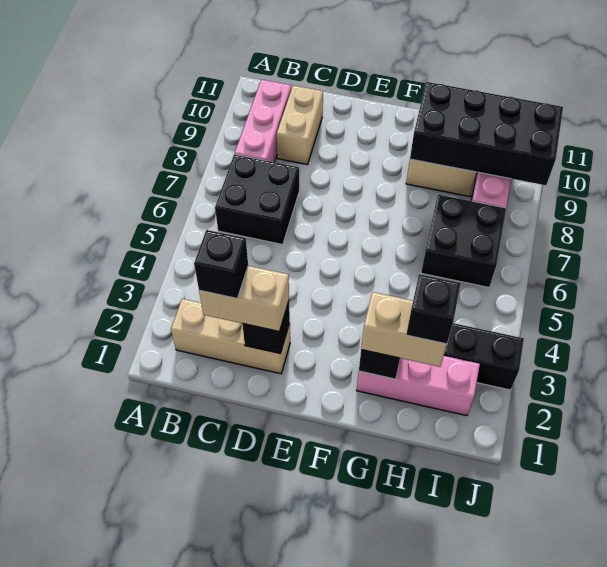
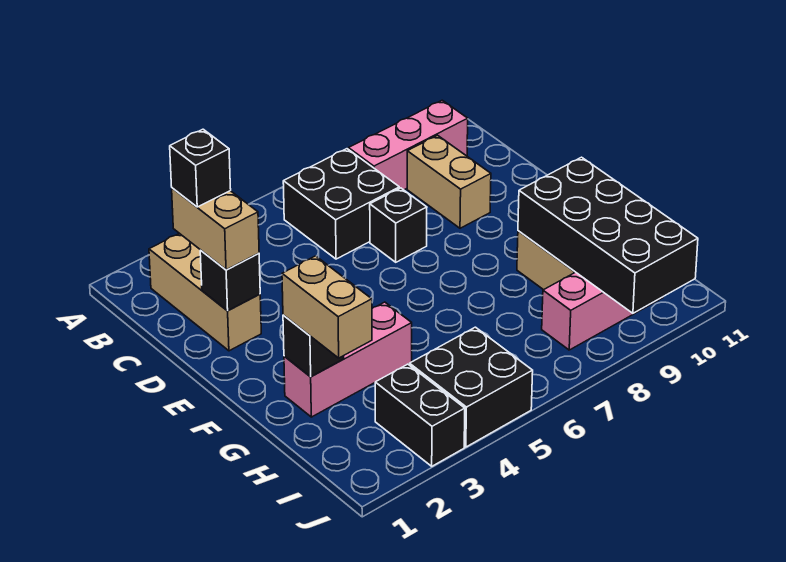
tan brick C9:C10 level 1 -> tan brick C9:D9 level 1
pink brick G2:I2 level 1 -> pink brick G2:G4 level 1
black brick H2 level 4 -> black brick D7 level 1
black brick H6:I7 level 1 -> black brick I4:J5 level 1

